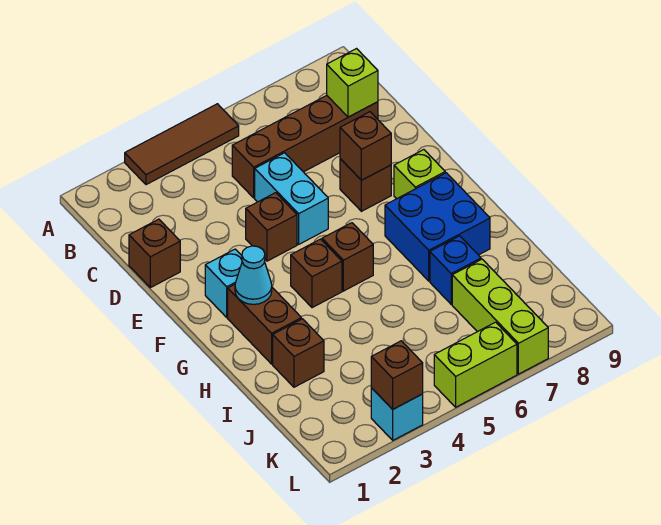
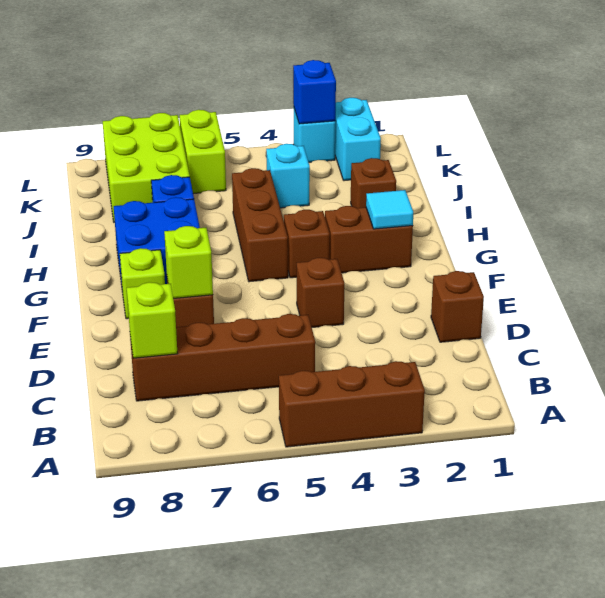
brown tile A3:A5 level 1 -> brown brick A3:A5 level 1
cyan brick D5:E5 level 1 -> cyan brick K2:L2 level 1
brown brick E7 level 2 -> lime brick E7 level 2
cyan brick F2 level 1 -> cyan brick J4 level 1
brown brick G2:H2 level 1 -> brown brick G2:G3 level 1
cyan cone G2 level 2 -> cyan tile G2 level 2
brown brick G5 level 1 -> brown brick G5:I5 level 1
lime brick J7:L7 level 1 -> lime brick J7:L8 level 1
brown brick L3 level 2 -> blue brick L3 level 2
lime brick L5:L6 level 1 -> lime brick K6:L6 level 1

